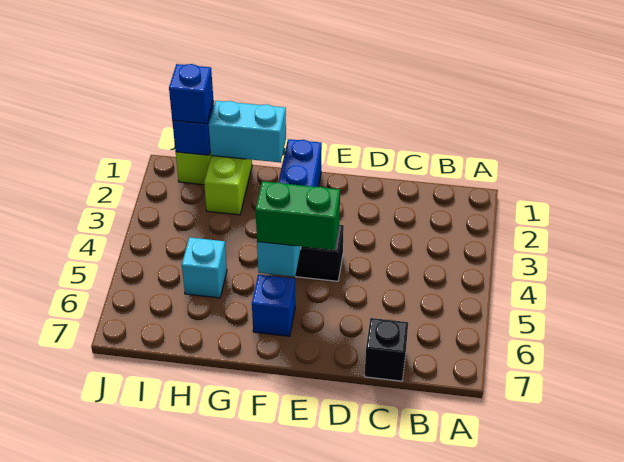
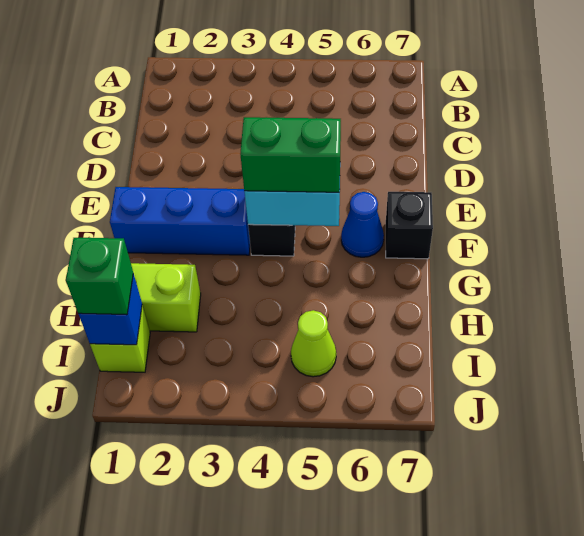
black brick C7 level 1 -> black brick F7 level 1
green brick E5:F5 level 3 -> green brick F4:F5 level 3
blue brick F6 level 1 -> blue cone F6 level 1
cyan brick G1:H1 level 2 -> none
cyan brick H5 level 1 -> none
blue brick I1 level 3 -> green brick I1 level 3
none -> lime cone I5 level 1

